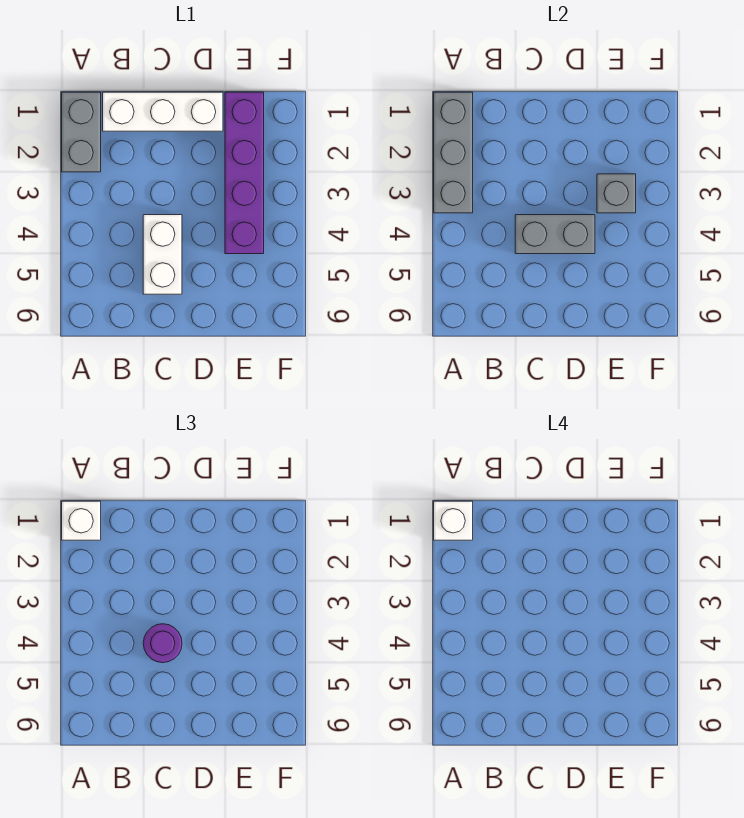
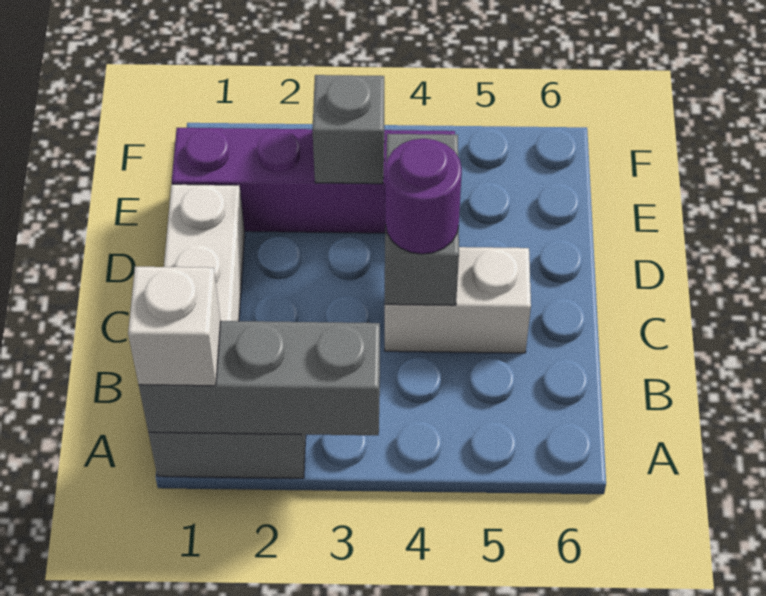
white brick A1 level 4 -> none

